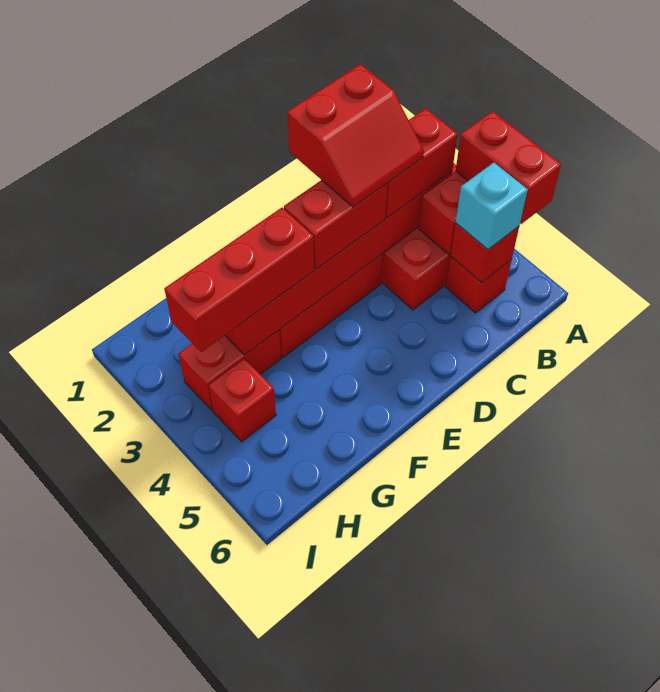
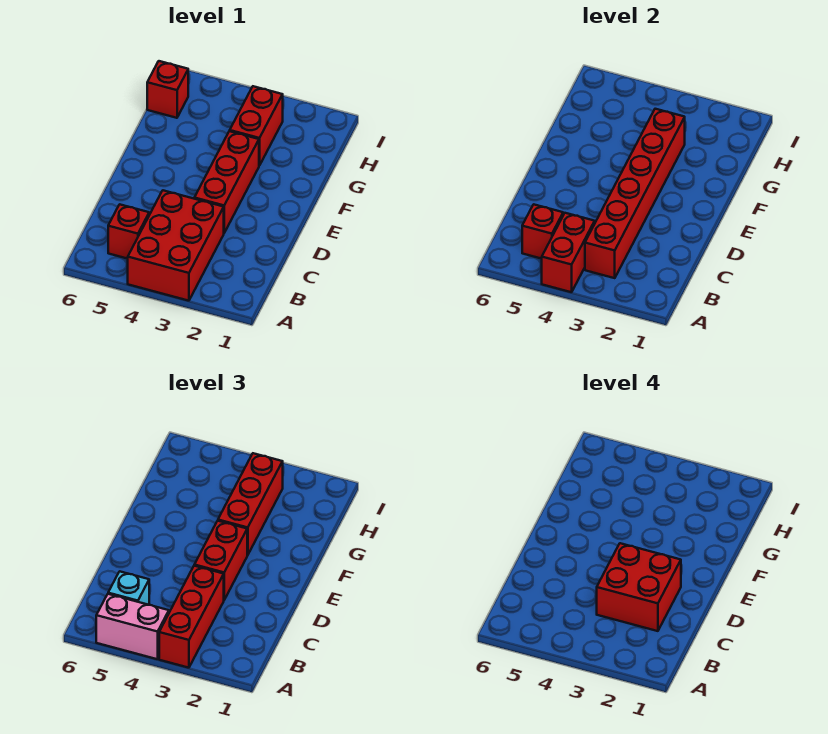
red brick A4:A5 level 3 -> pink brick A4:A5 level 3
red brick B3:C3 level 3 -> red brick A3:C3 level 3
red slope C2:D3 level 4 top 2 -> red brick C2:D3 level 4
red brick H4 level 1 -> red brick H6 level 1

